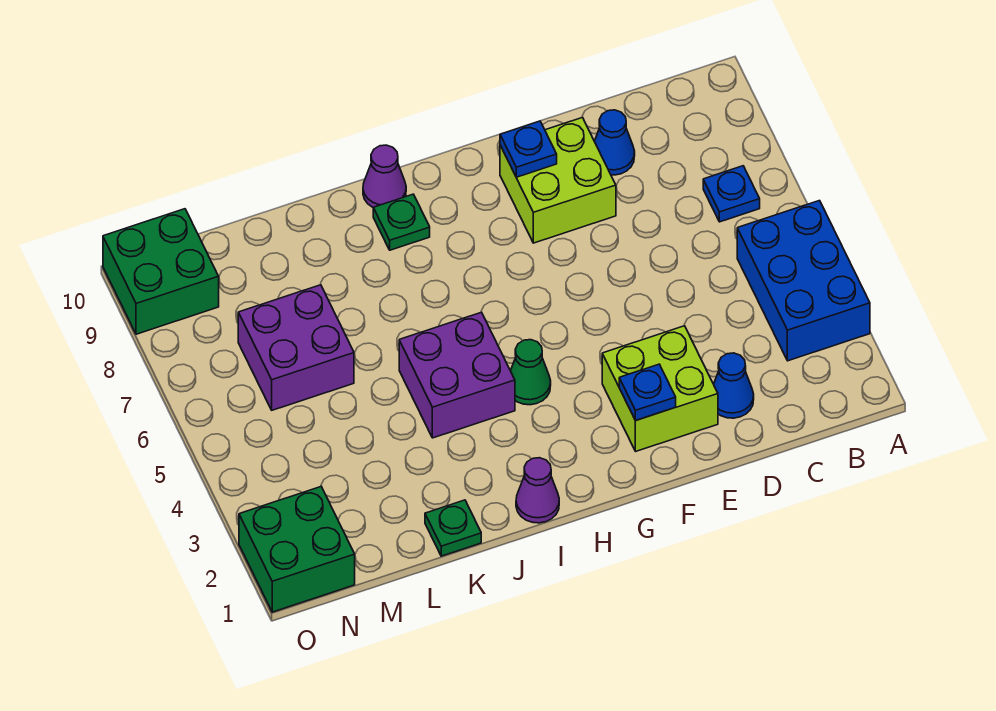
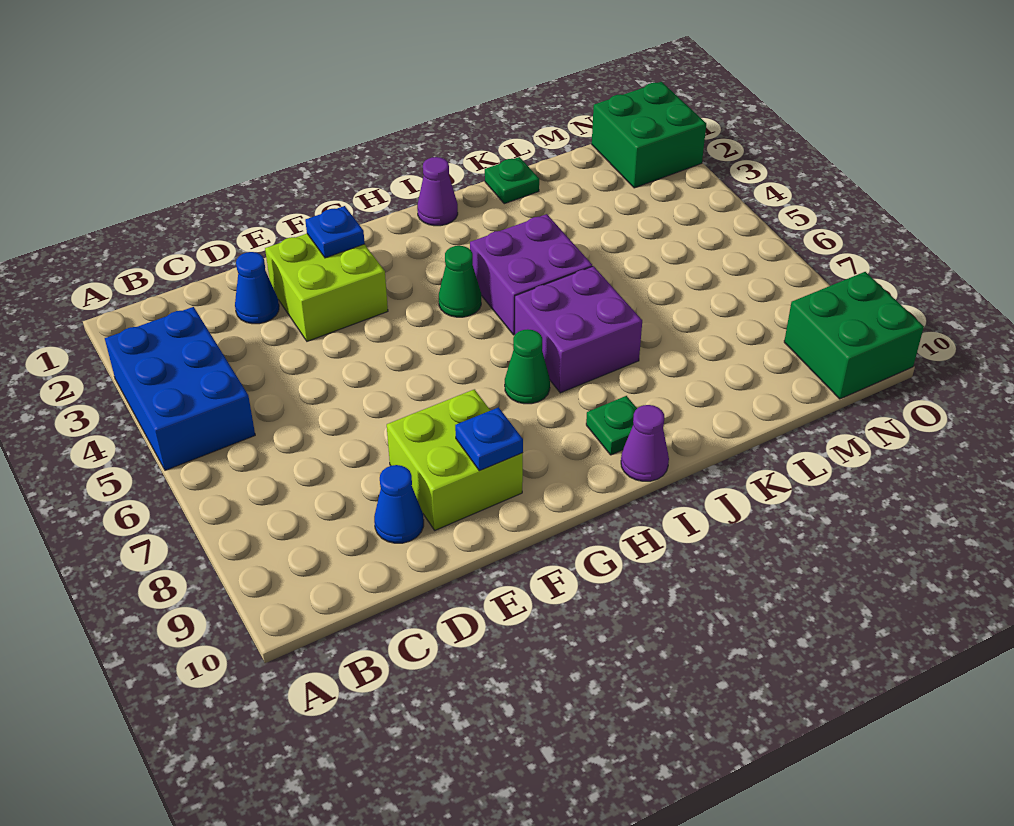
blue plate B7 level 1 -> none
none -> green cone H7 level 1
purple brick L6:M7 level 1 -> purple brick I6:J7 level 1

